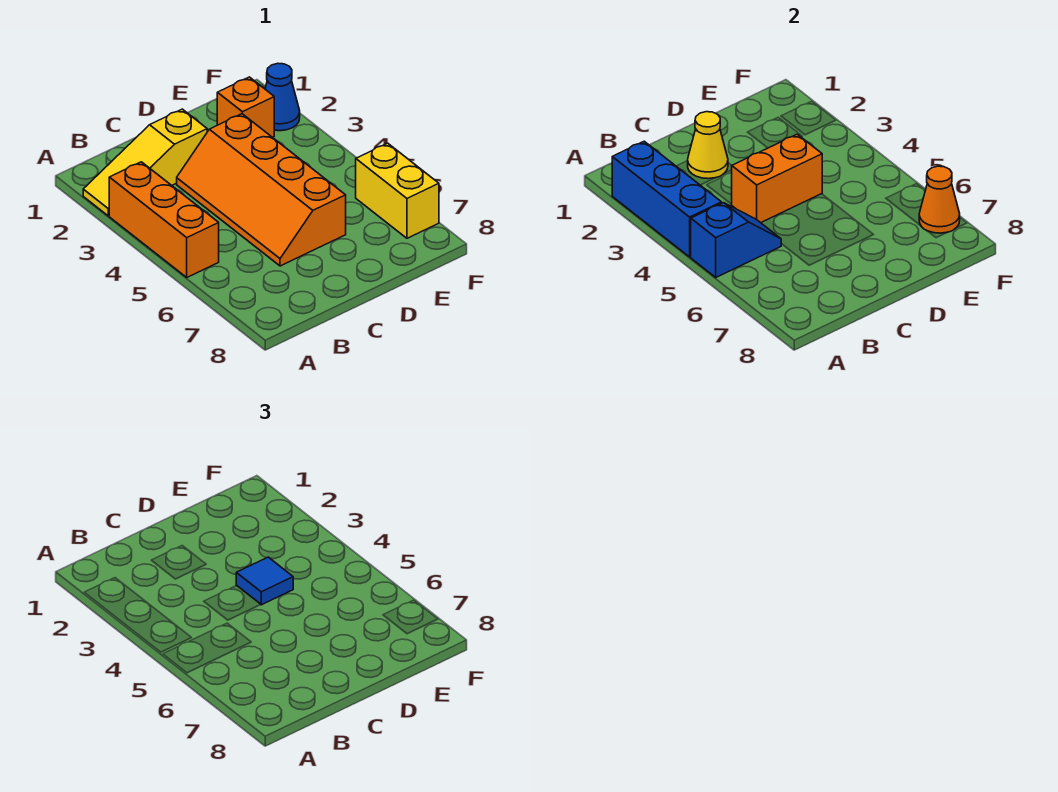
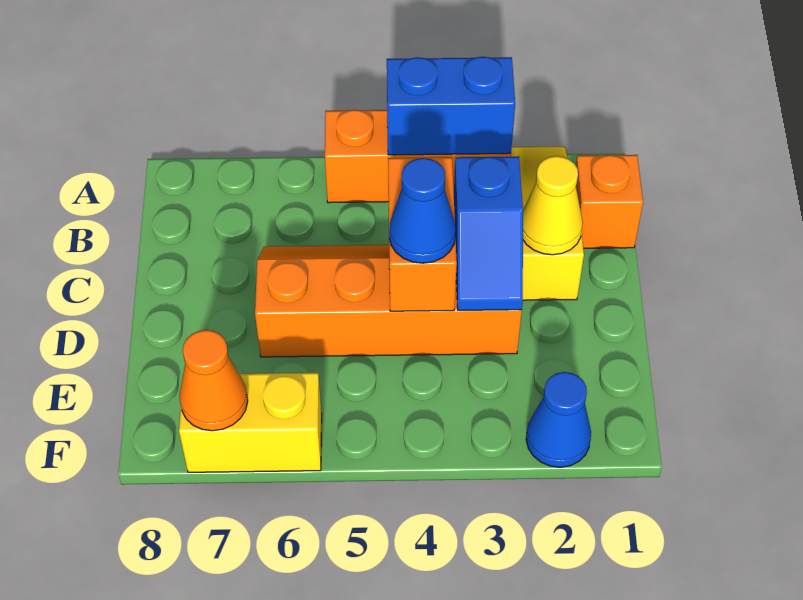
blue brick A2:A4 level 2 -> blue brick A3:A4 level 2
blue slope A5:B5 level 2 top A -> blue slope C3:D3 level 2 top C
blue tile D4 level 3 -> blue cone D4 level 3
orange brick E2 level 1 -> orange brick B1 level 1

